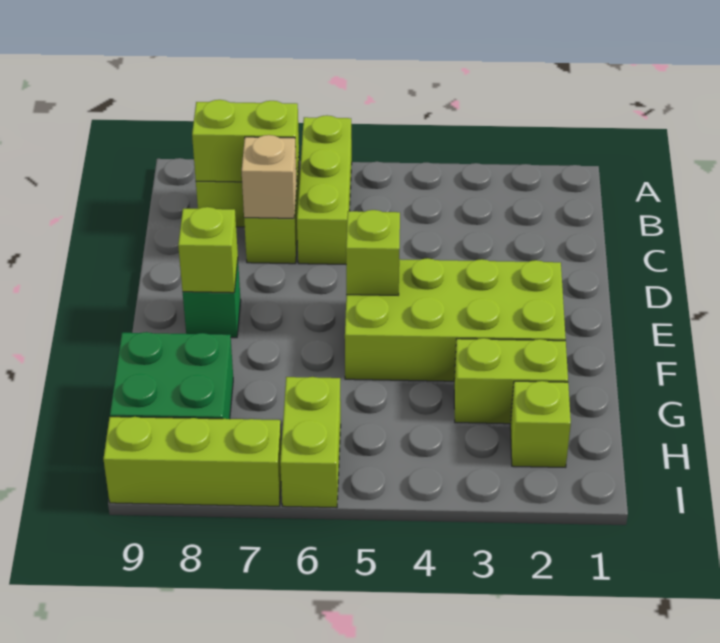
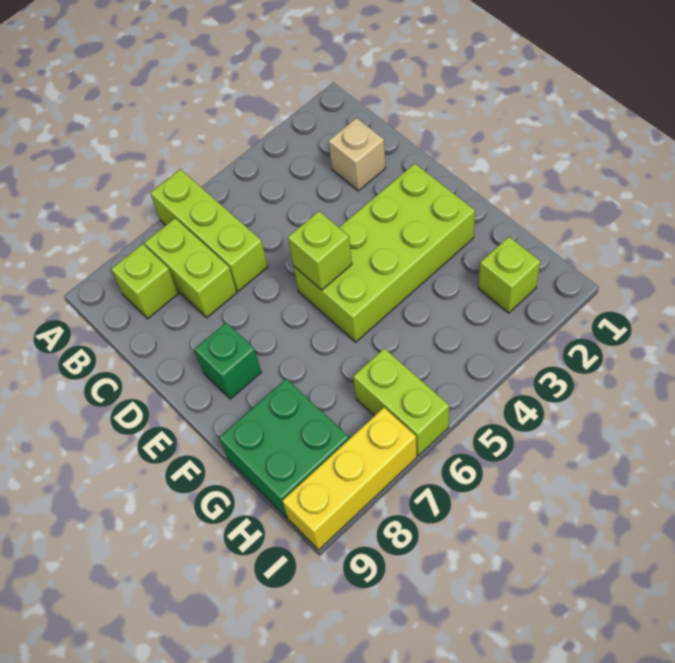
lime brick B7:B8 level 2 -> none
tan brick C7 level 2 -> tan brick C2 level 1
lime brick E8 level 2 -> none
lime brick G2:G3 level 1 -> none
lime brick I7:I9 level 1 -> yellow brick I7:I9 level 1

